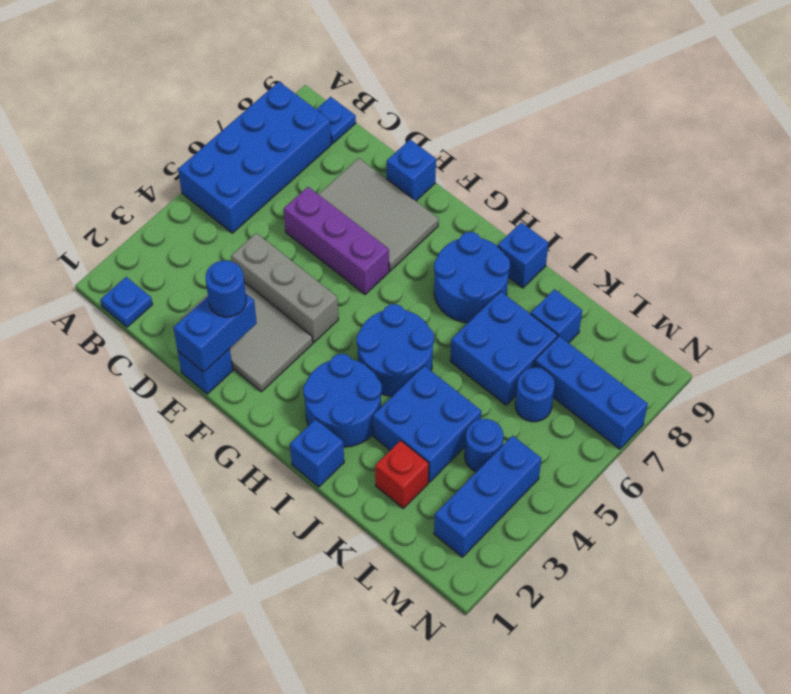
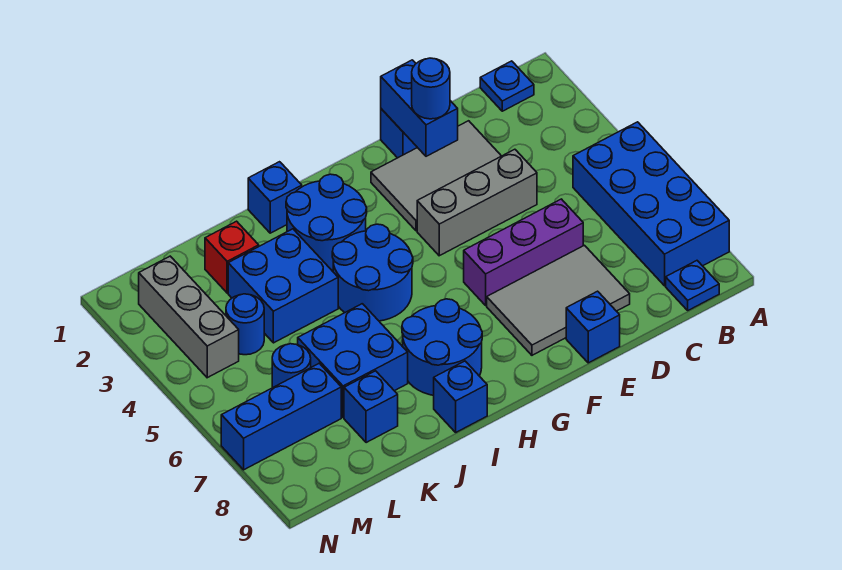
blue brick M2:M4 level 1 -> grey brick M2:M4 level 1

